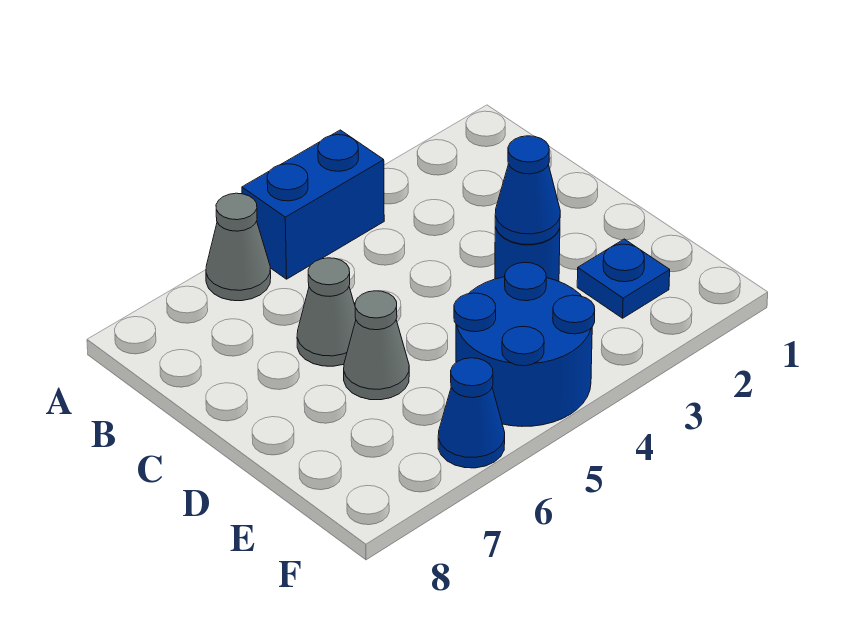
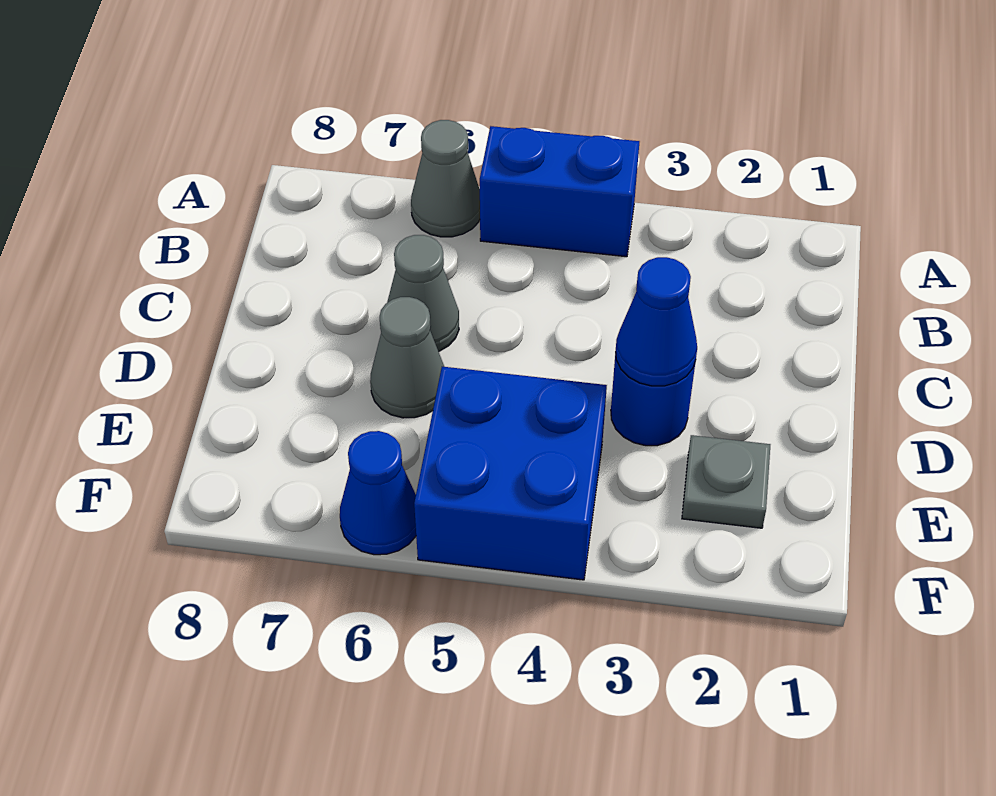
blue plate E2 level 1 -> grey plate E2 level 1
blue round brick E4:F5 level 1 -> blue brick E4:F5 level 1

